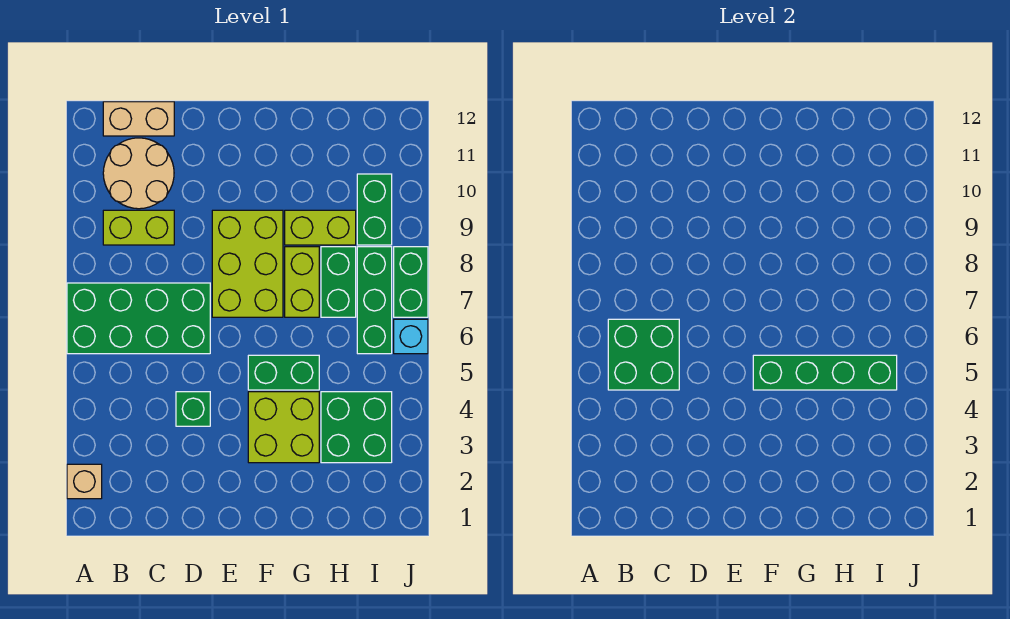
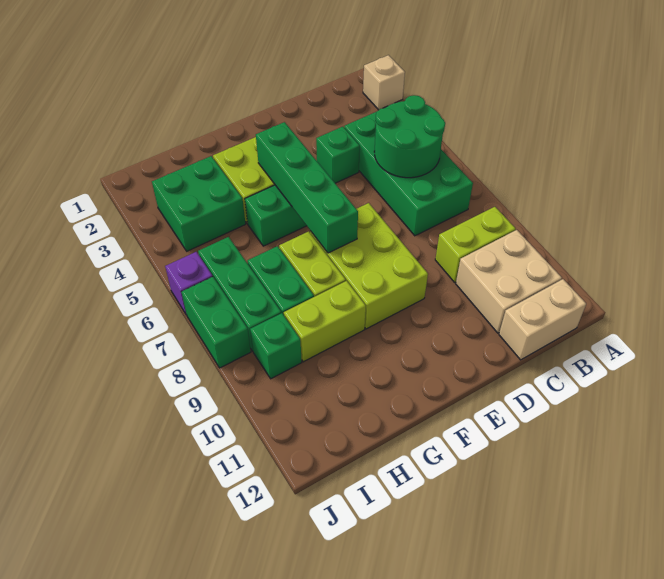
green brick A6:D7 level 1 -> green brick B4:C7 level 1
green brick B5:C6 level 2 -> green round brick B5:C6 level 2
tan round brick B10:C11 level 1 -> tan brick B10:C11 level 1
green brick F5:I5 level 2 -> green brick F4:F7 level 2
green brick I9:I10 level 1 -> green brick I9 level 1
cyan brick J6 level 1 -> purple brick J6 level 1

